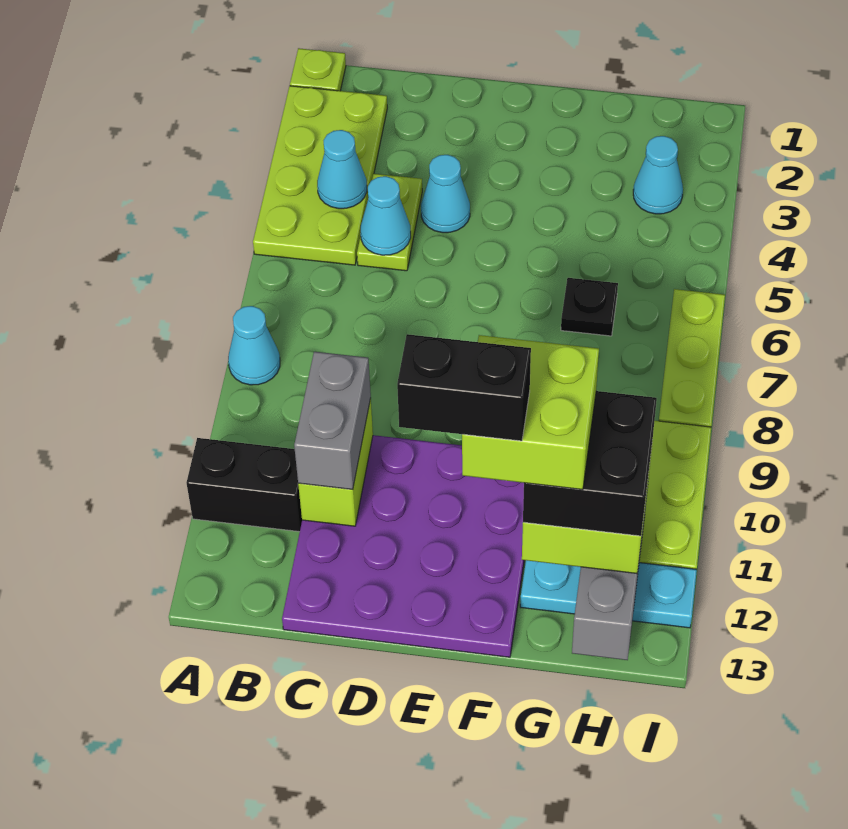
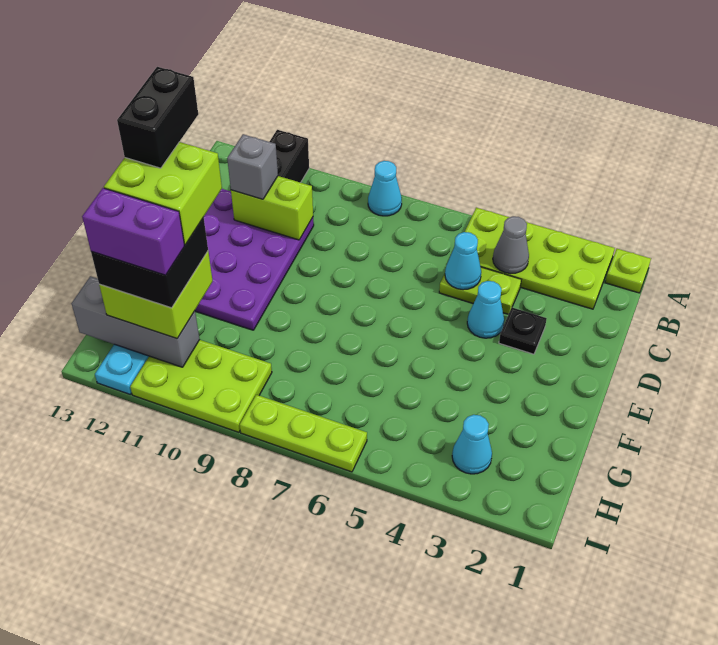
cyan cone B4 level 2 -> grey cone B4 level 2
grey brick C10:C11 level 3 -> grey brick C11 level 3
black plate G6 level 1 -> black plate D3 level 1
none -> purple brick H11:H12 level 5

